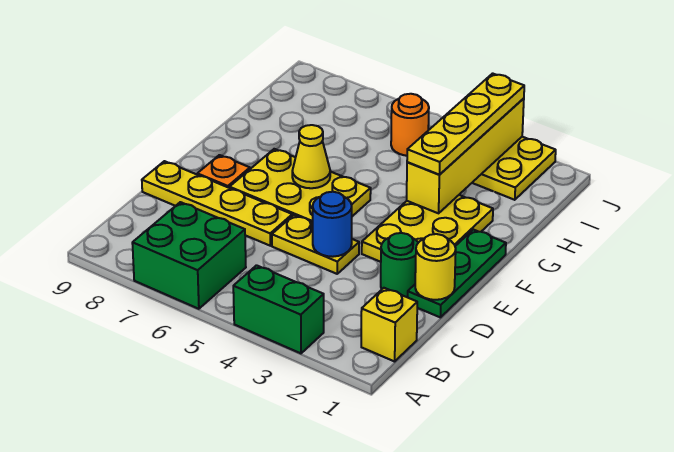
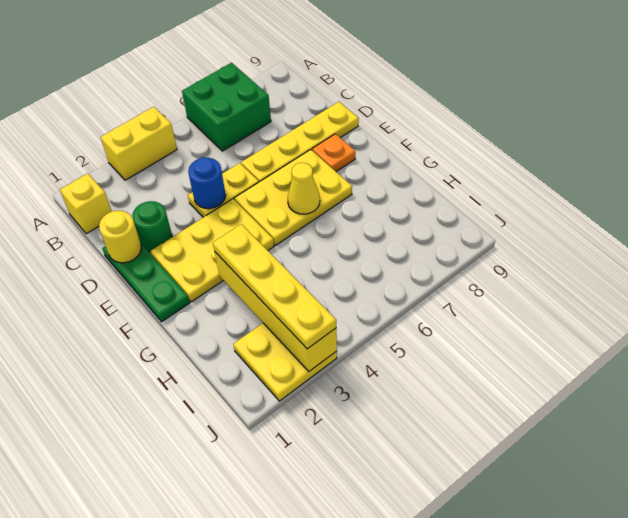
green brick A3:A4 level 1 -> yellow brick A3:A4 level 1
yellow plate E2:G3 level 1 -> yellow plate E2:F4 level 1
orange round brick I5 level 1 -> none

